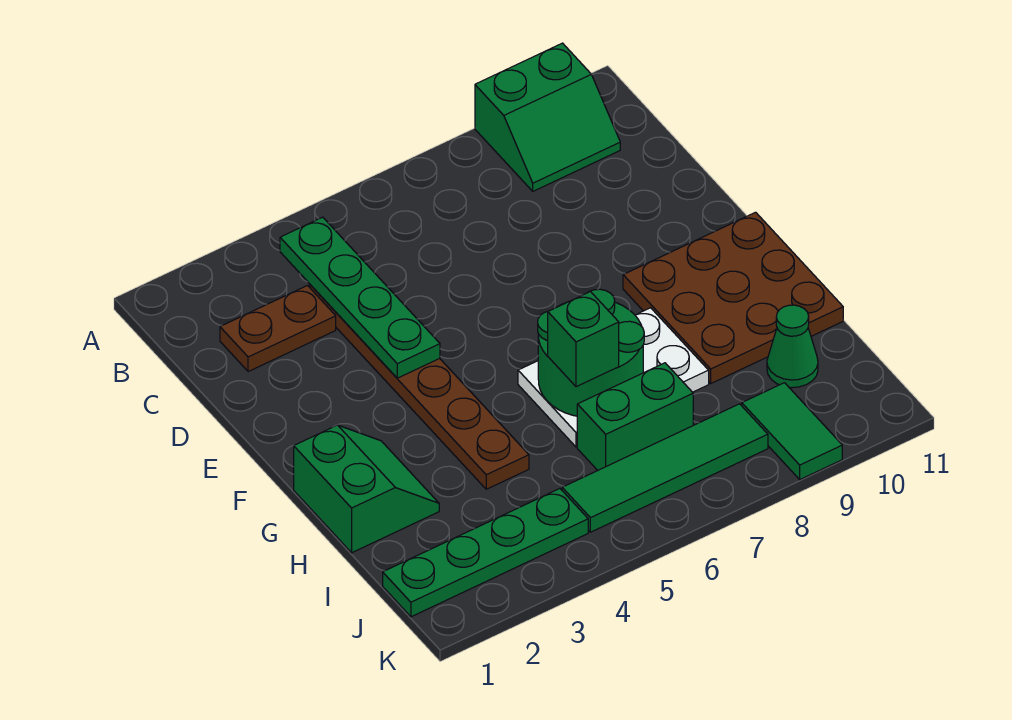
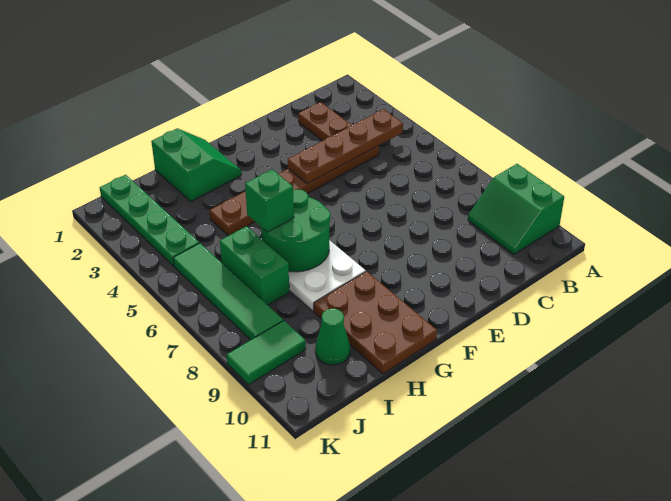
green plate B4:E4 level 2 -> brown plate B4:E4 level 2
brown plate F9:H11 level 1 -> brown plate G9:H11 level 1
green slope G1:H2 level 1 top 1 -> green slope G1:H2 level 1 top H

